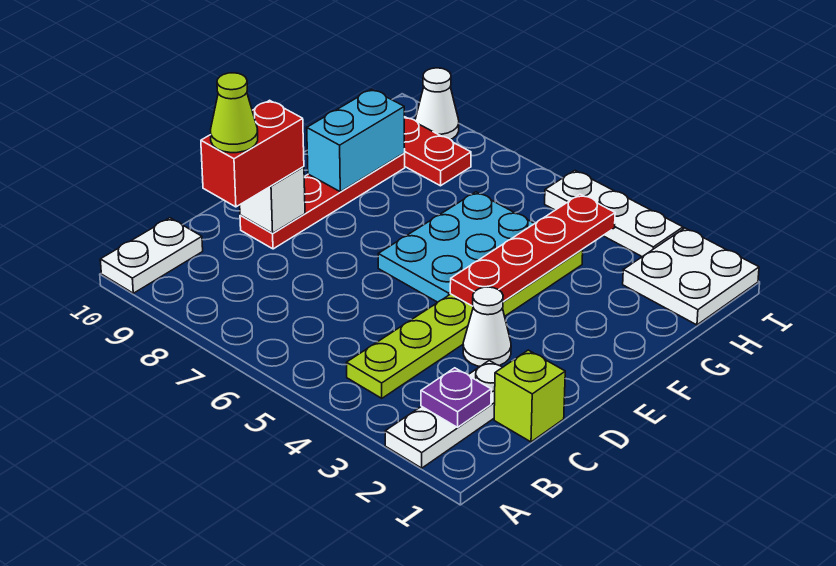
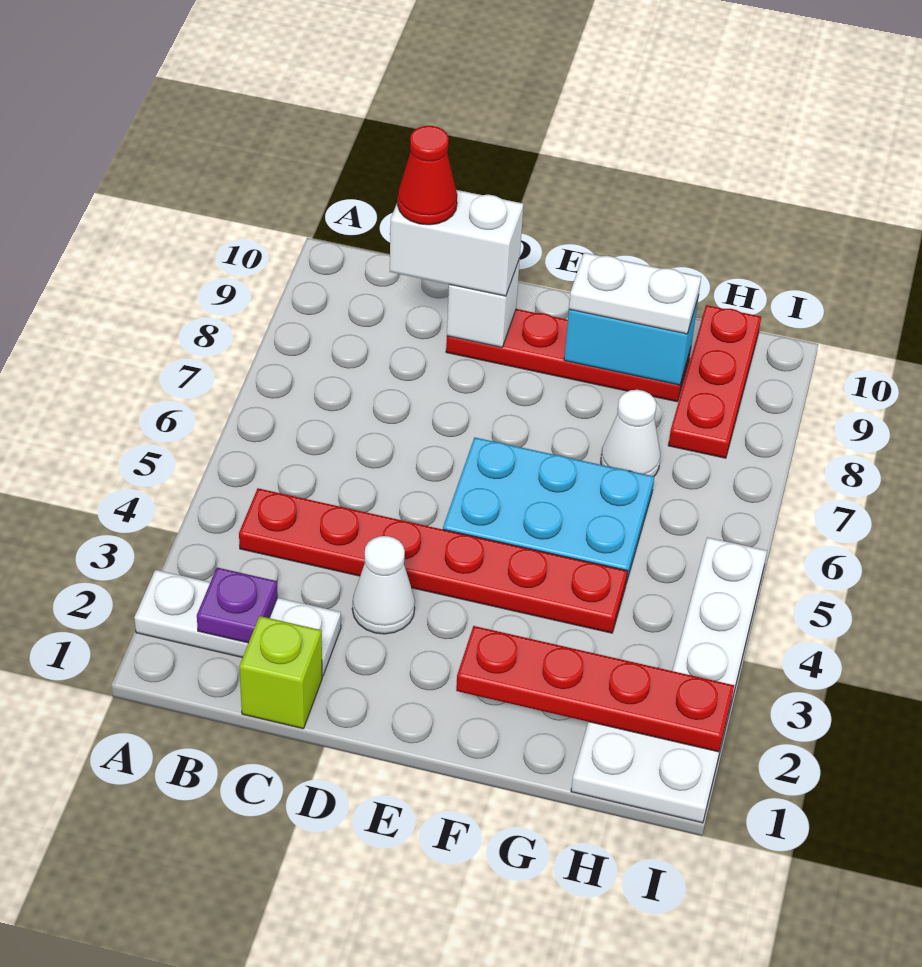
white plate A10:B10 level 1 -> white plate F9:G9 level 3
lime plate B4:G4 level 1 -> red plate B4:G4 level 1
red brick C9:D9 level 3 -> white brick C9:D9 level 3
lime cone C9 level 4 -> red cone C9 level 4
red plate E4:H4 level 2 -> red plate F2:I2 level 2
white cone I9 level 1 -> white cone G7 level 1

